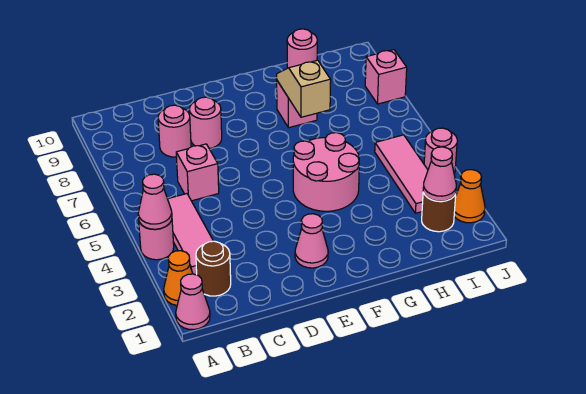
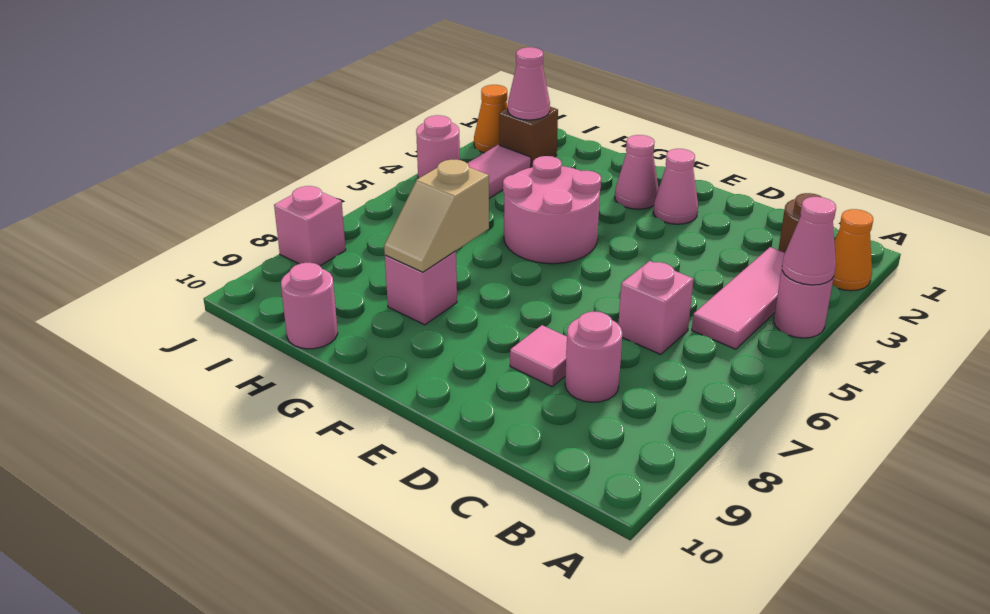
pink cone A1 level 1 -> pink cone F2 level 1
pink round brick D8 level 1 -> pink tile D8 level 1
brown round brick I2 level 1 -> brown brick I2 level 1

